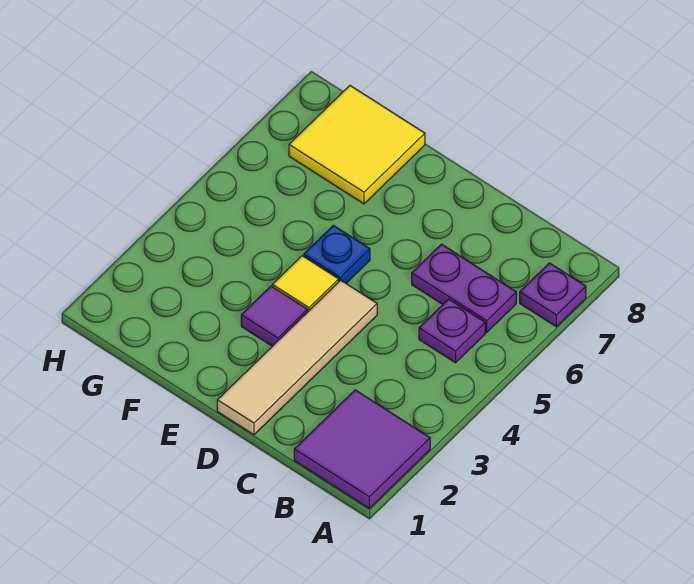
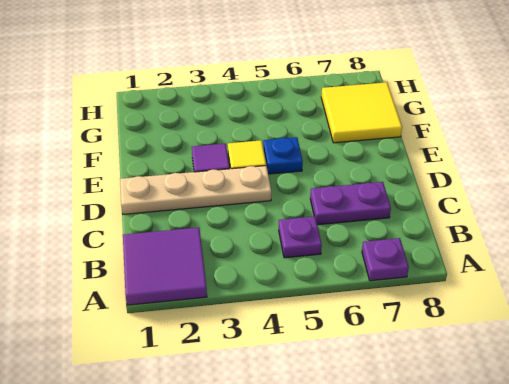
purple plate B6:C6 level 1 -> purple plate C6:C7 level 1
tan tile D1:D4 level 1 -> tan plate D1:D4 level 1

